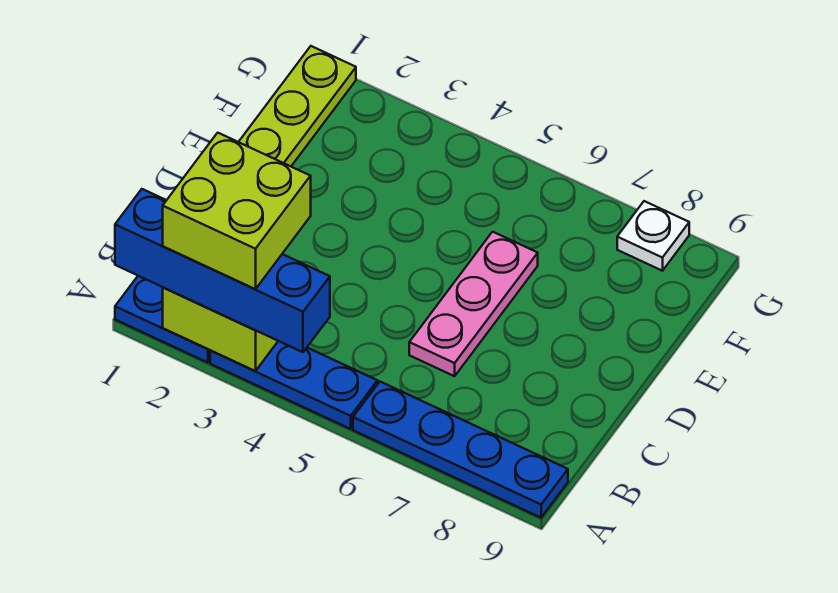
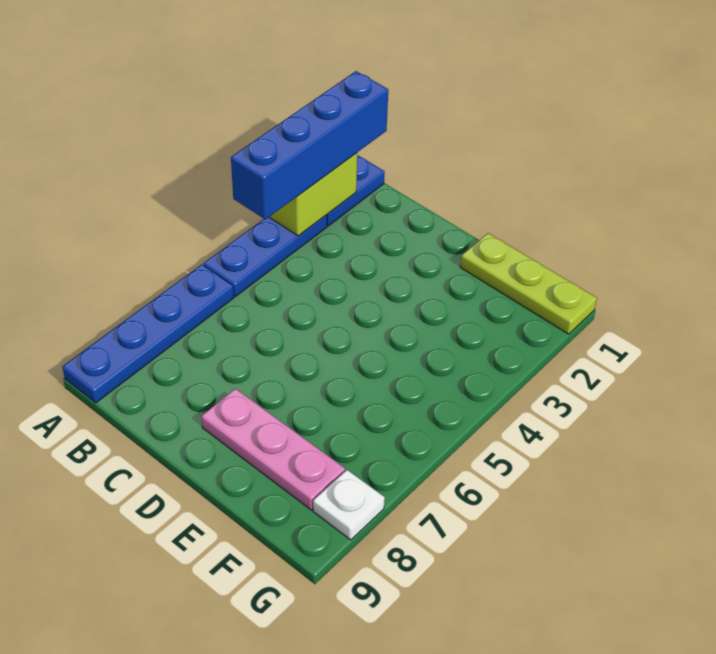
lime brick A2:B3 level 4 -> none
pink plate C6:E6 level 1 -> pink plate D8:F8 level 1

